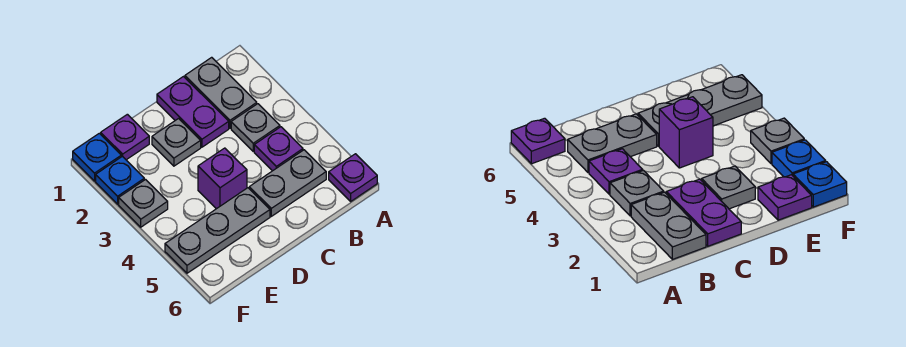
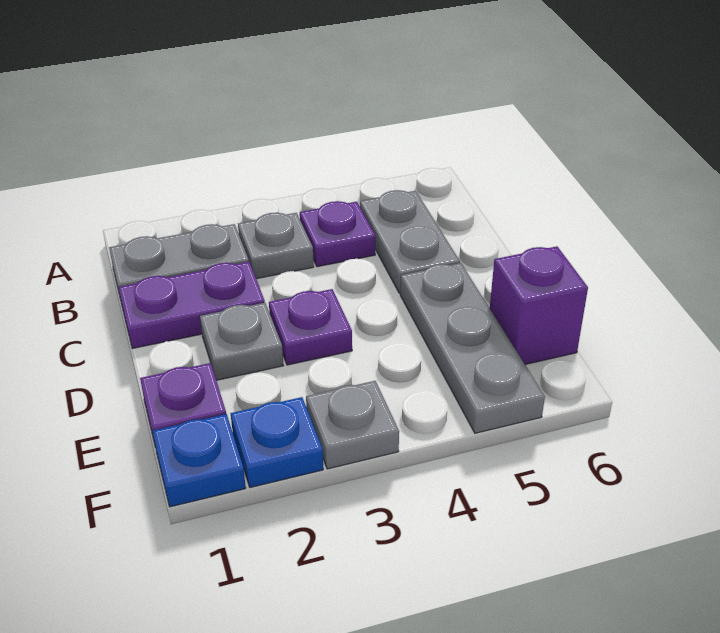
purple plate A6 level 1 -> purple plate D3 level 1
purple brick D4 level 1 -> purple brick E6 level 1

